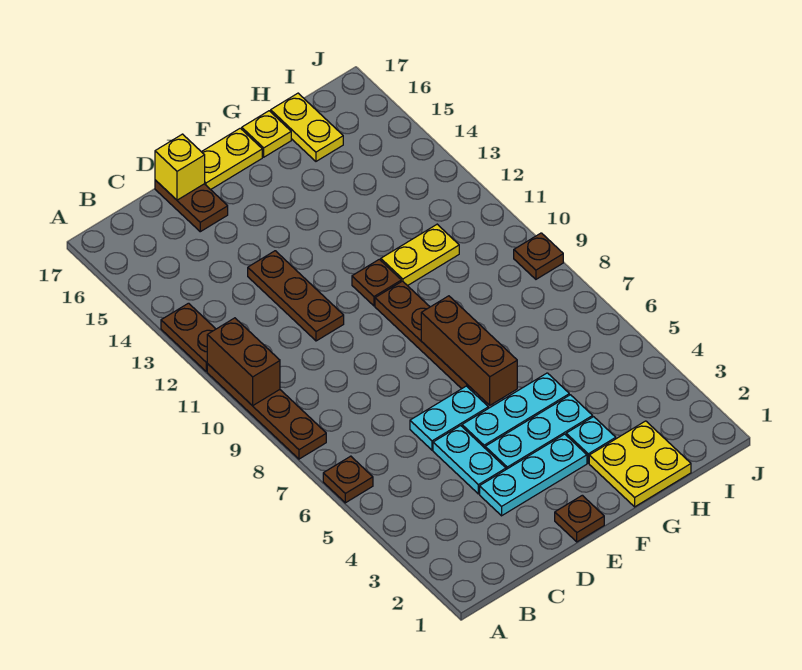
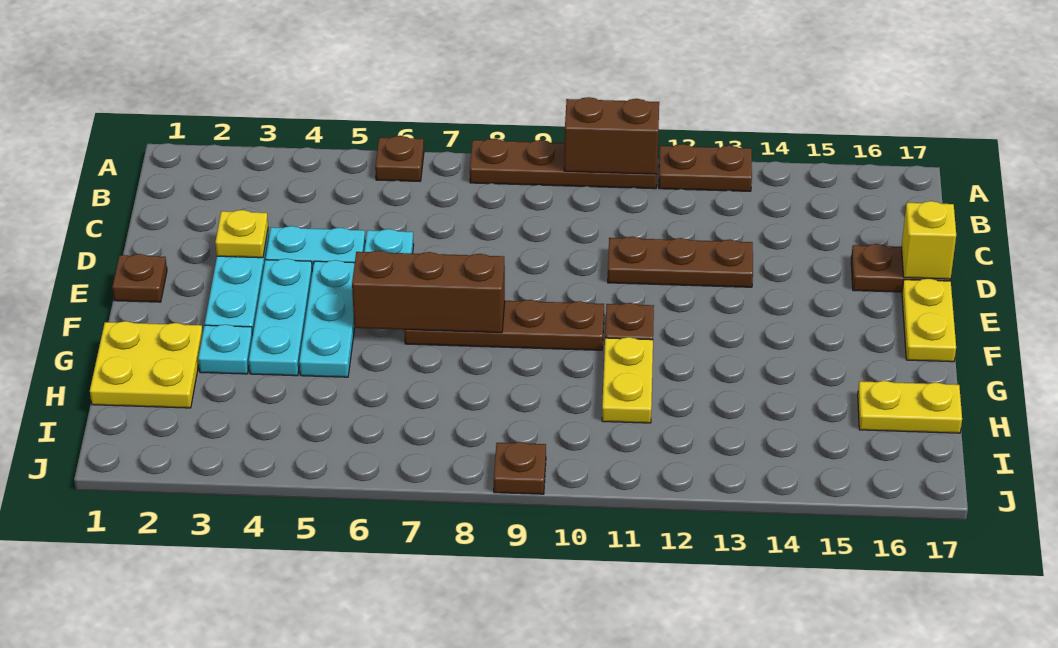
yellow plate G17 level 1 -> yellow plate D3 level 2

